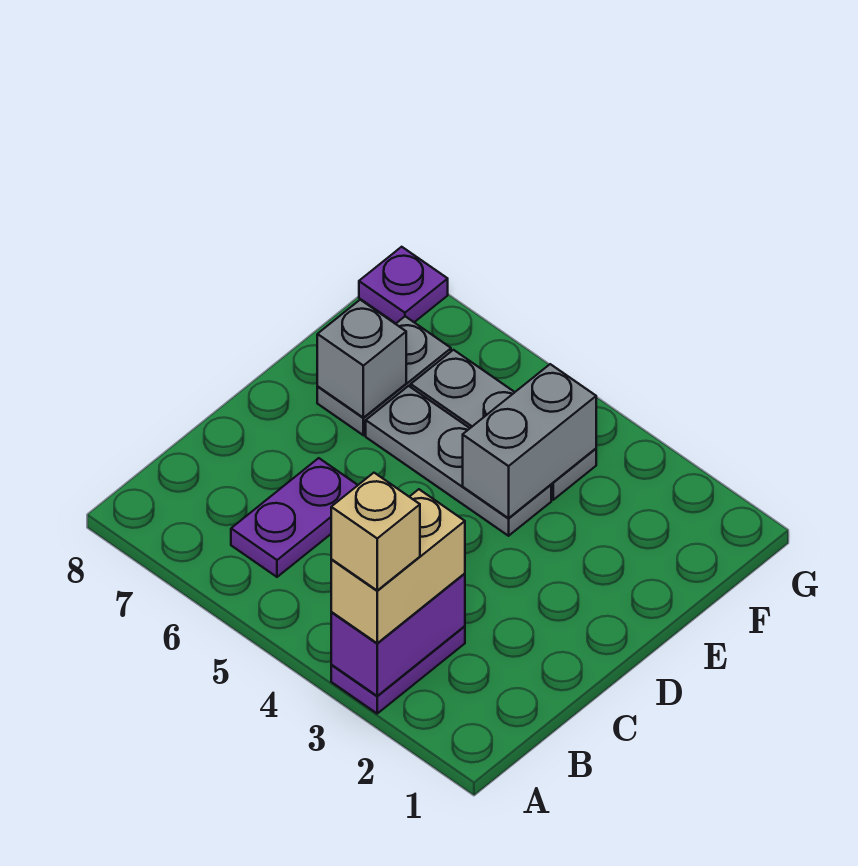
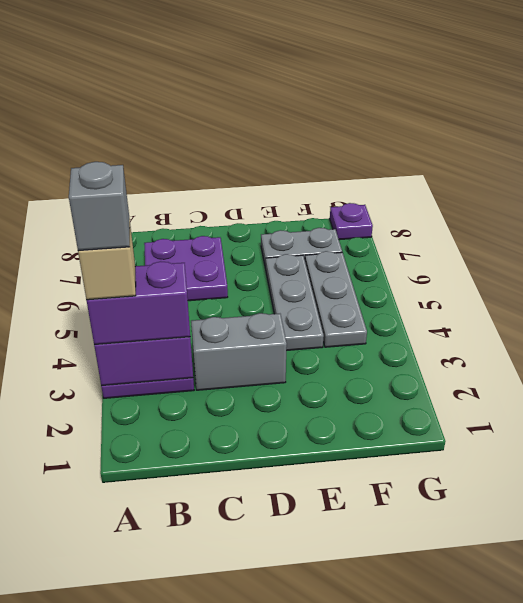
tan brick A3:B3 level 3 -> purple brick A3:B3 level 3
purple plate B6:C6 level 1 -> purple plate B6:C7 level 1
grey brick E4:F4 level 2 -> grey brick C3:D3 level 1
grey brick E7 level 2 -> grey brick A3 level 5

